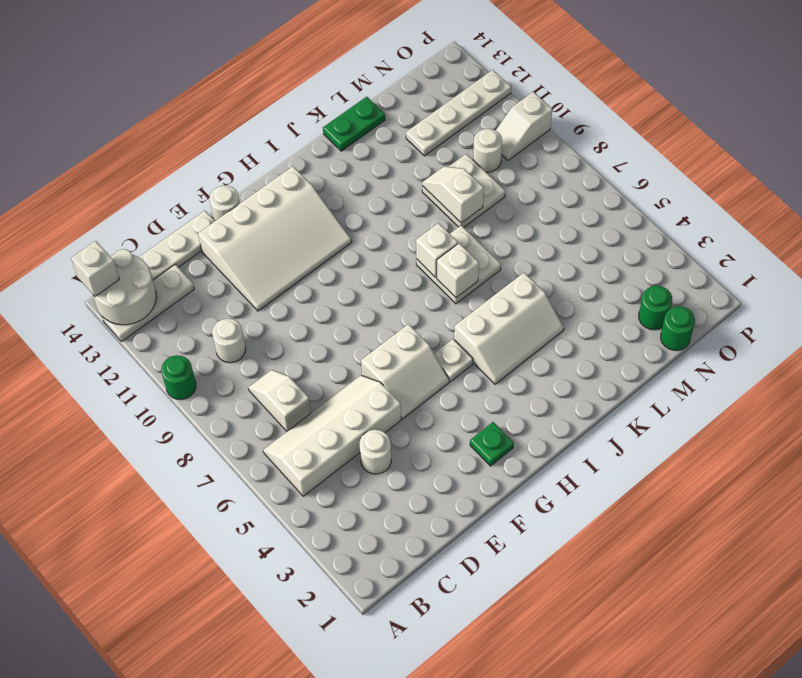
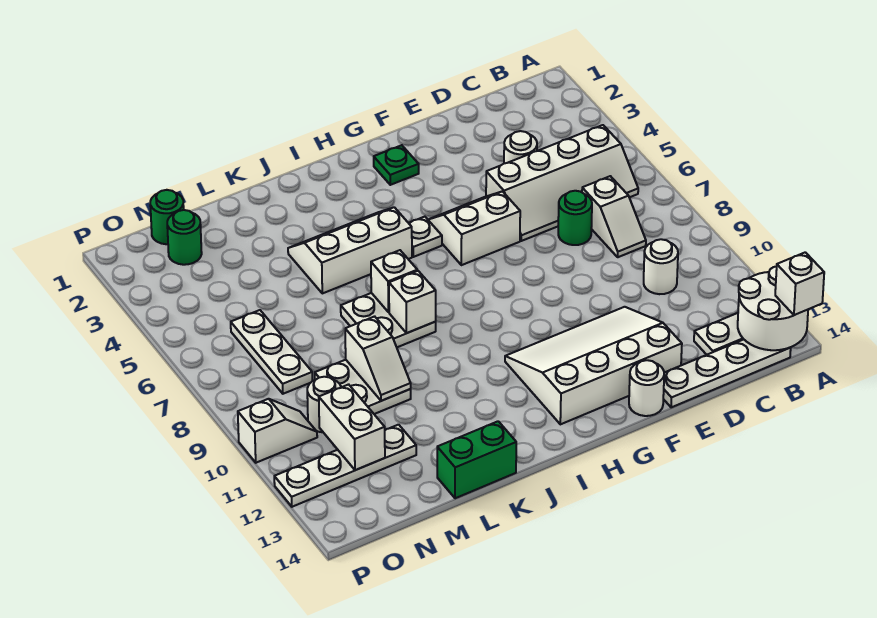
green round brick A10 level 1 -> green round brick D7 level 1
green plate K14:L14 level 1 -> green brick K14:L14 level 1
none -> white plate N6:N8 level 1
none -> white brick N11:N12 level 2

